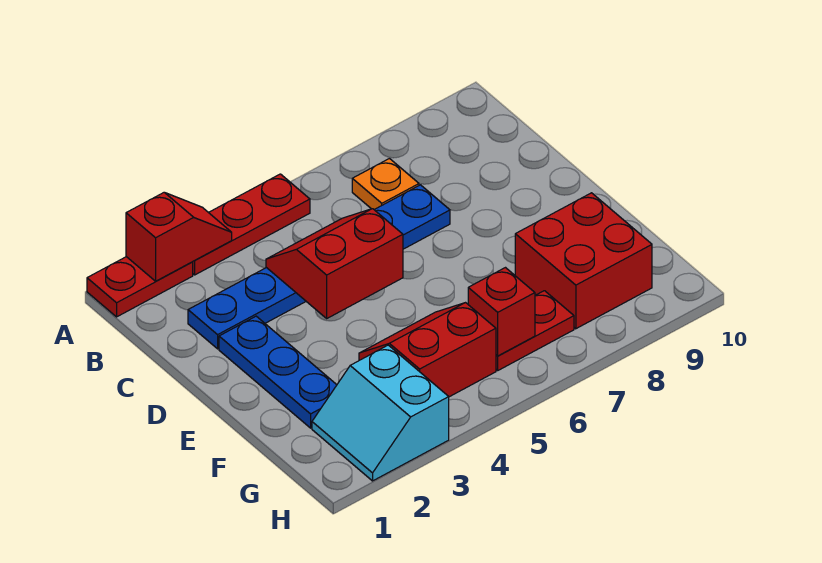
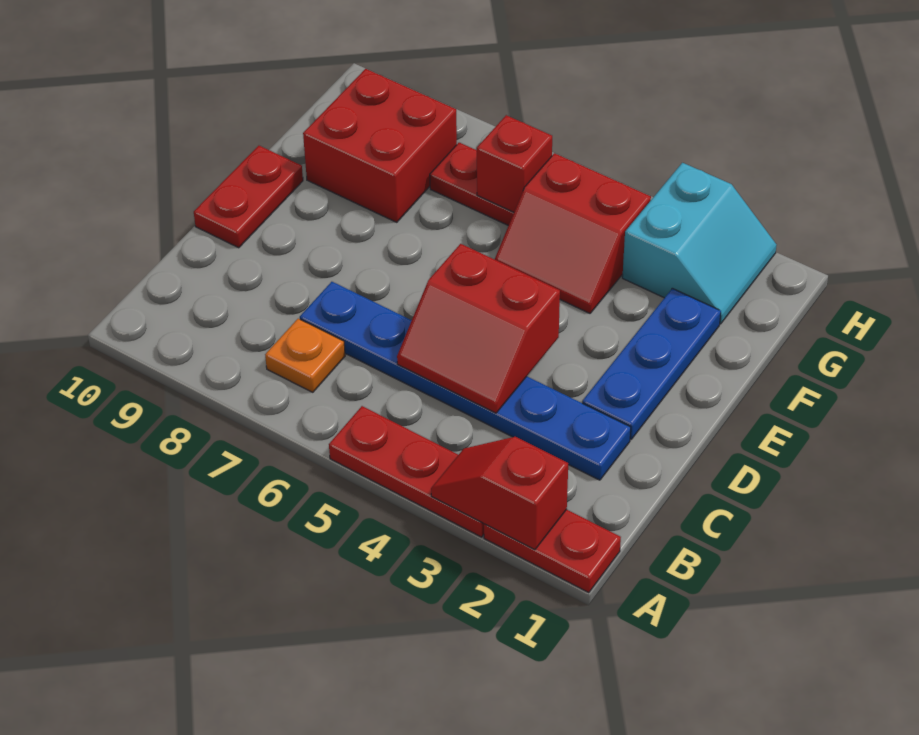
none -> red plate D10:E10 level 1

